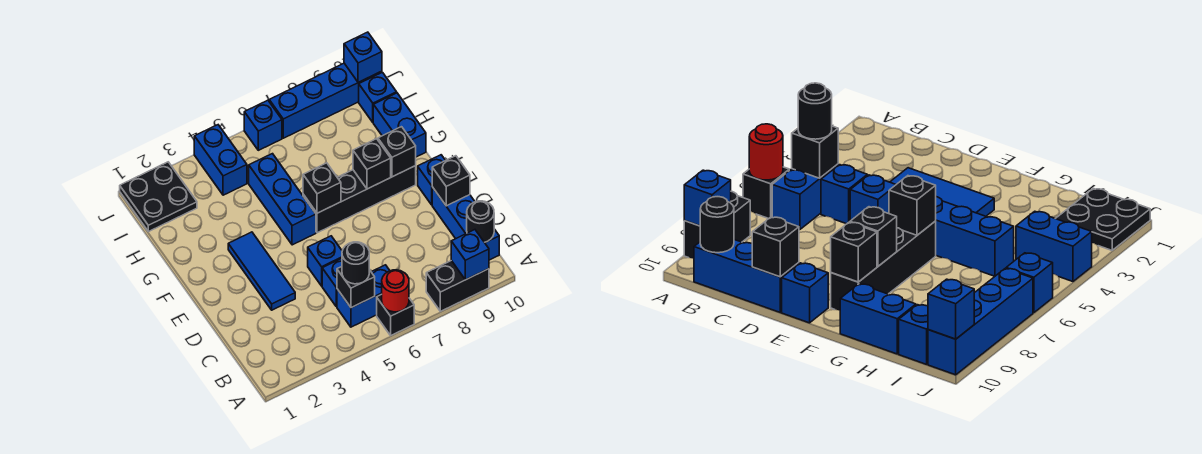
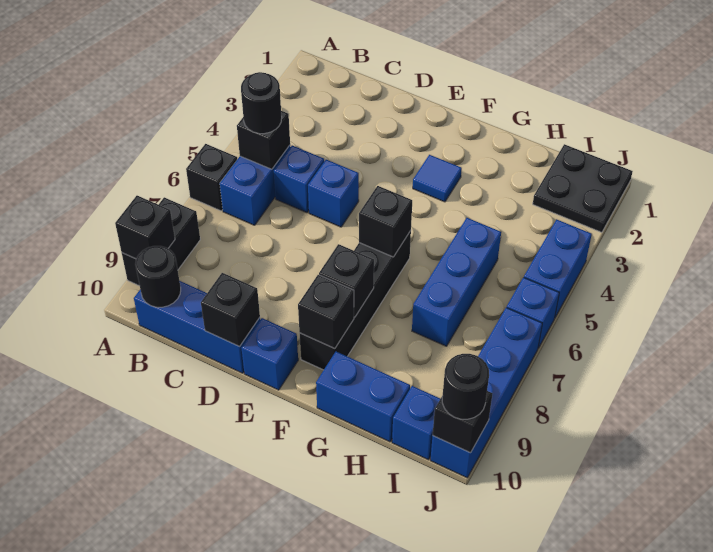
red round brick A6 level 2 -> none
blue brick A9 level 2 -> black brick A9 level 2
blue tile D3:F3 level 1 -> blue tile F3 level 1
blue brick F5:H5 level 1 -> blue brick H5:H7 level 1
blue brick I4:J4 level 1 -> blue brick J4:J5 level 1
blue brick J10 level 2 -> black brick J10 level 2
none -> black round brick J10 level 3

